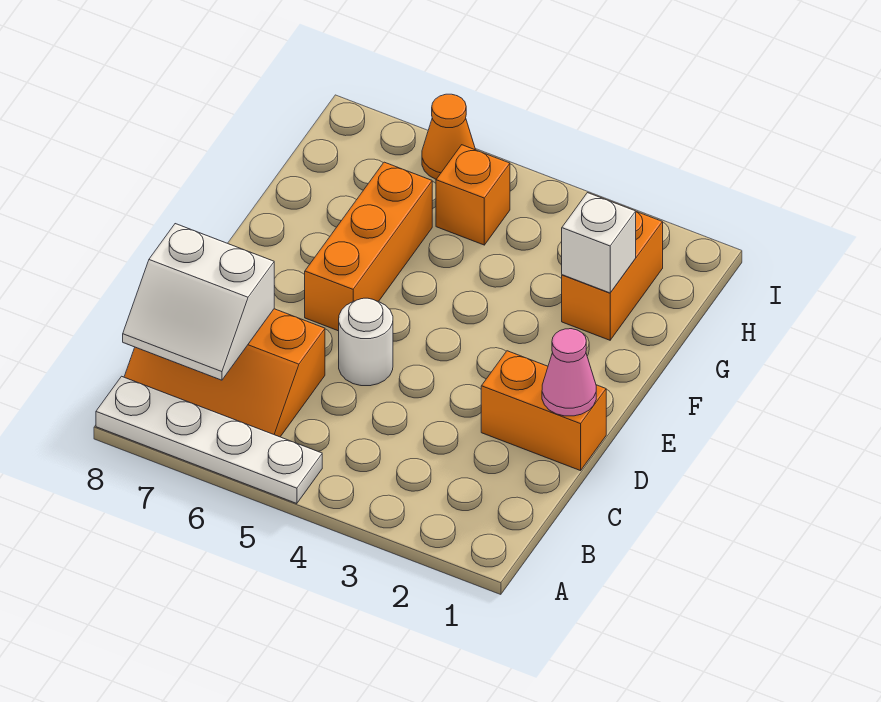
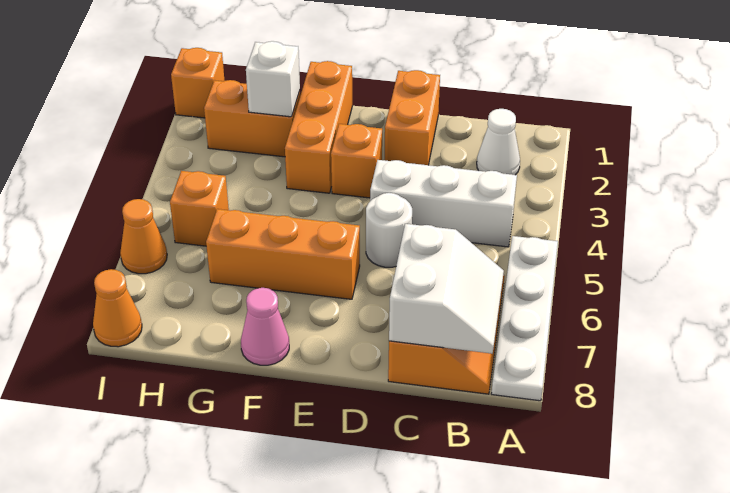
none -> white cone B2 level 1
none -> white brick B4:D4 level 1
pink cone D1 level 2 -> pink cone F8 level 1
none -> orange brick E3 level 1
none -> orange brick F1:F3 level 1
none -> orange brick I1 level 1
none -> orange cone I8 level 1

